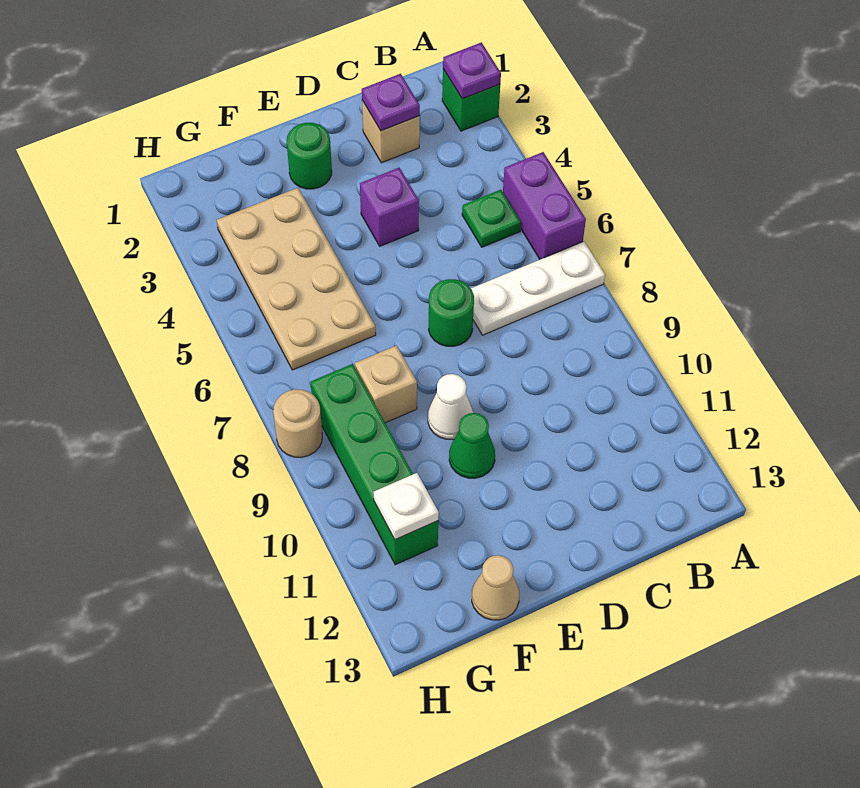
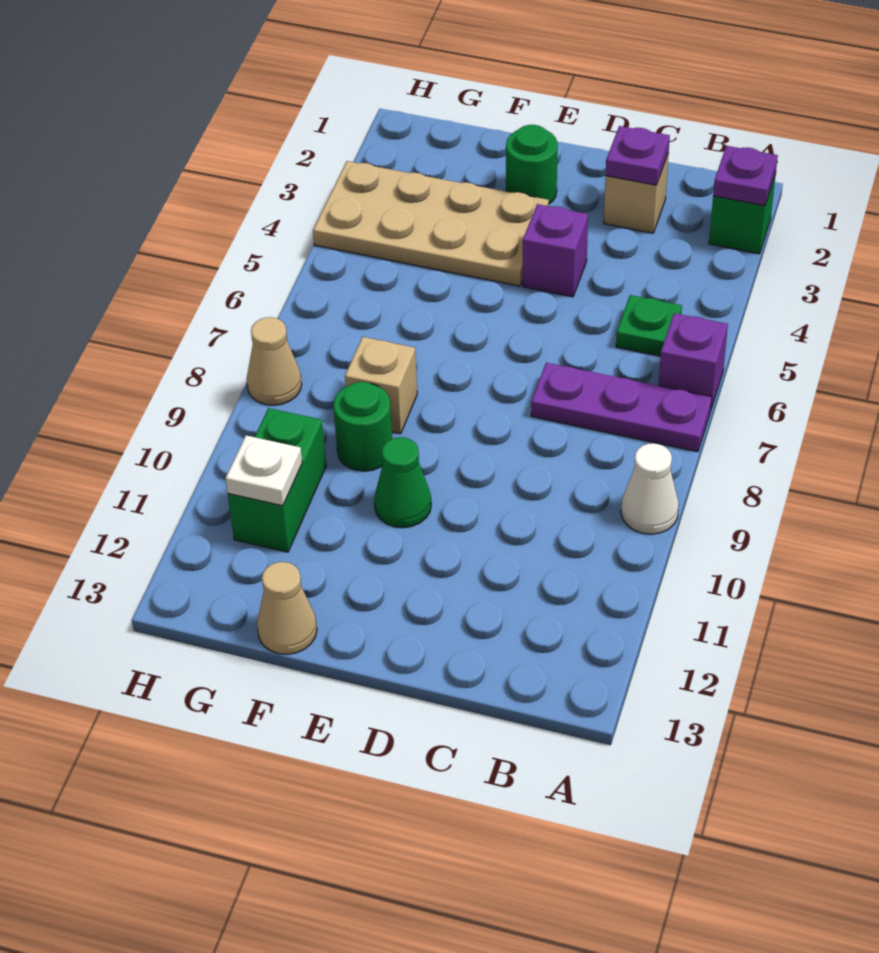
purple brick A5:A6 level 1 -> purple brick A6 level 1
white plate A7:C7 level 1 -> purple plate A7:C7 level 1
green round brick D7 level 1 -> green round brick F9 level 1
white cone E9 level 1 -> white cone A9 level 1
tan plate F3:G6 level 1 -> tan plate E3:H4 level 1
green brick G8:G11 level 1 -> green brick G10:G11 level 1
tan round brick H8 level 1 -> tan cone H8 level 1

